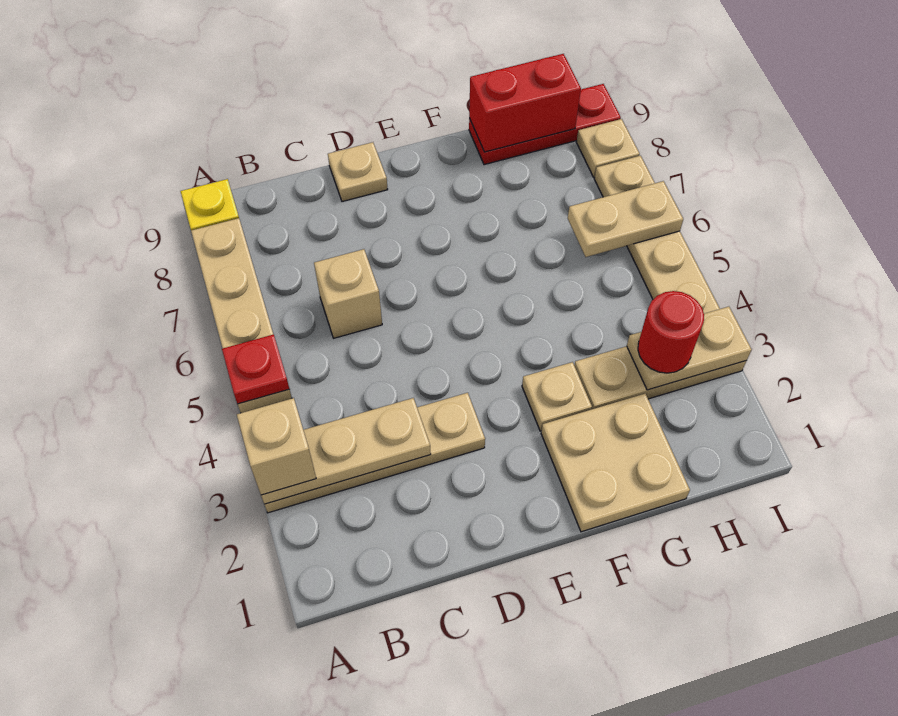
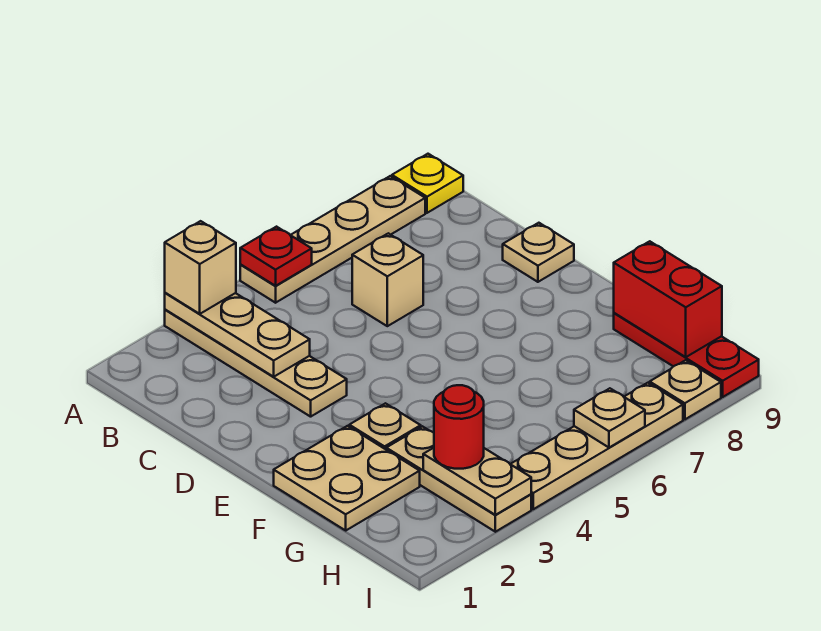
tan plate H6:I6 level 2 -> tan plate I6 level 2

